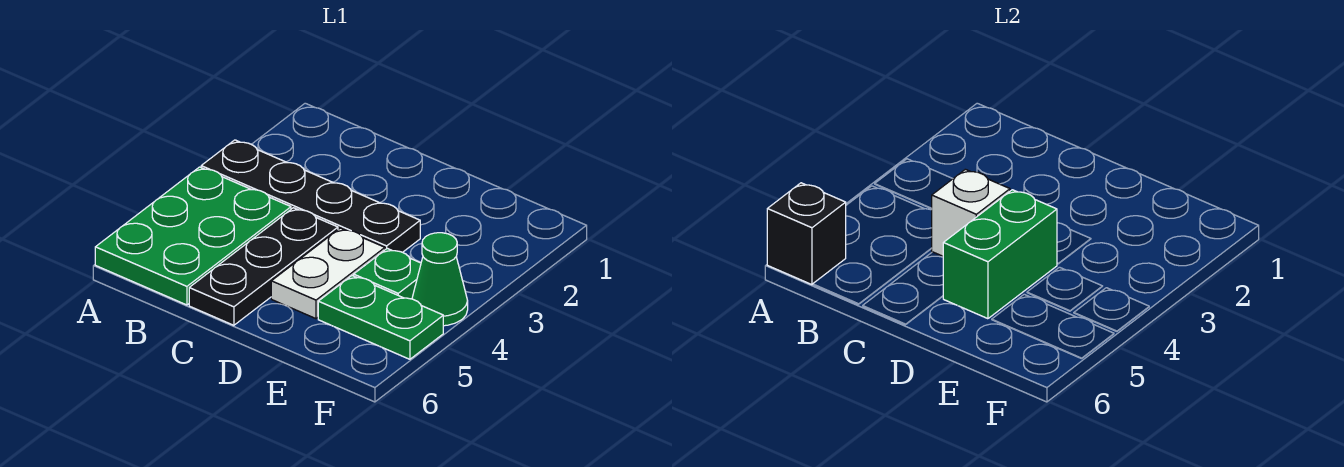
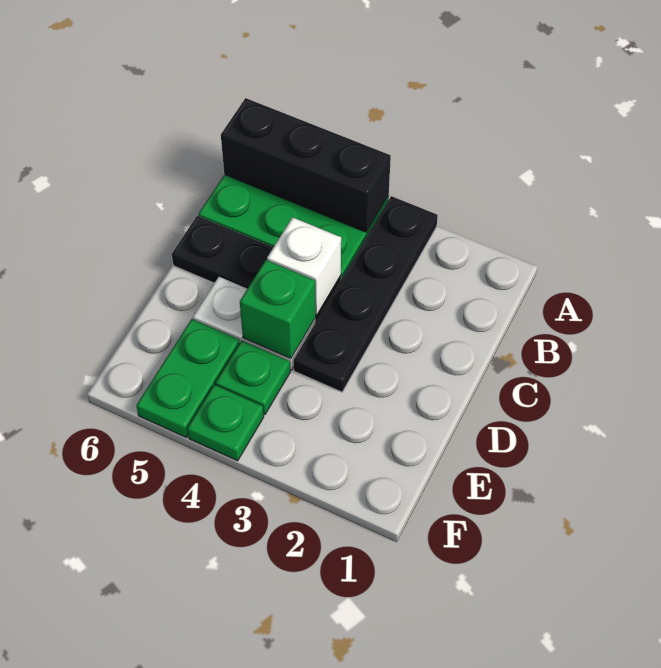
black brick A6 level 2 -> black brick A4:A6 level 2
green brick D4:D5 level 2 -> green brick D4 level 2
green cone F4 level 1 -> green plate F4 level 1

